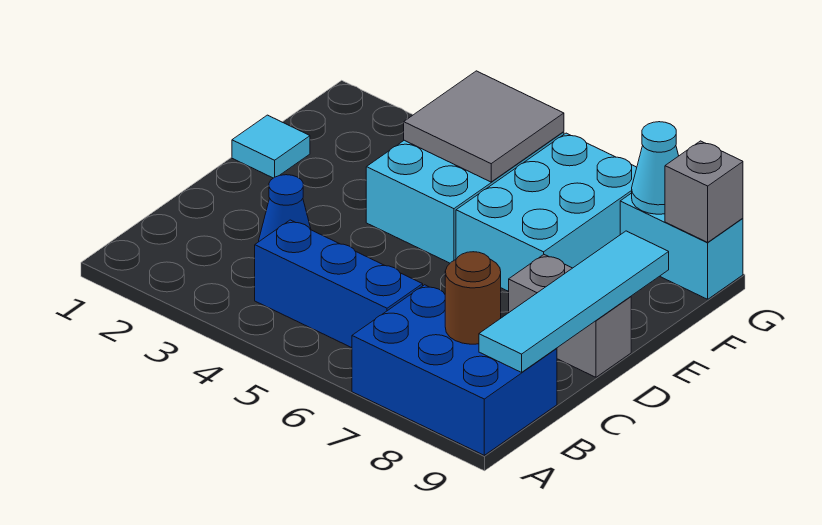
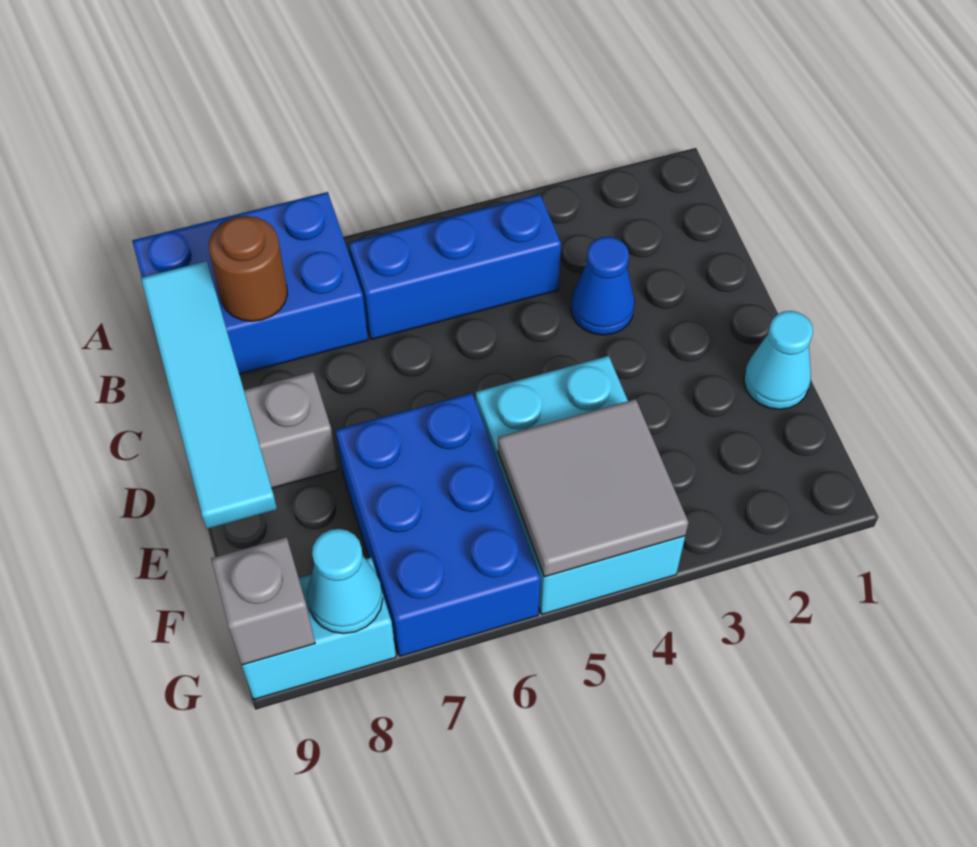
cyan tile E1 level 1 -> cyan cone E1 level 1
cyan brick E6:G7 level 1 -> blue brick E6:G7 level 1

